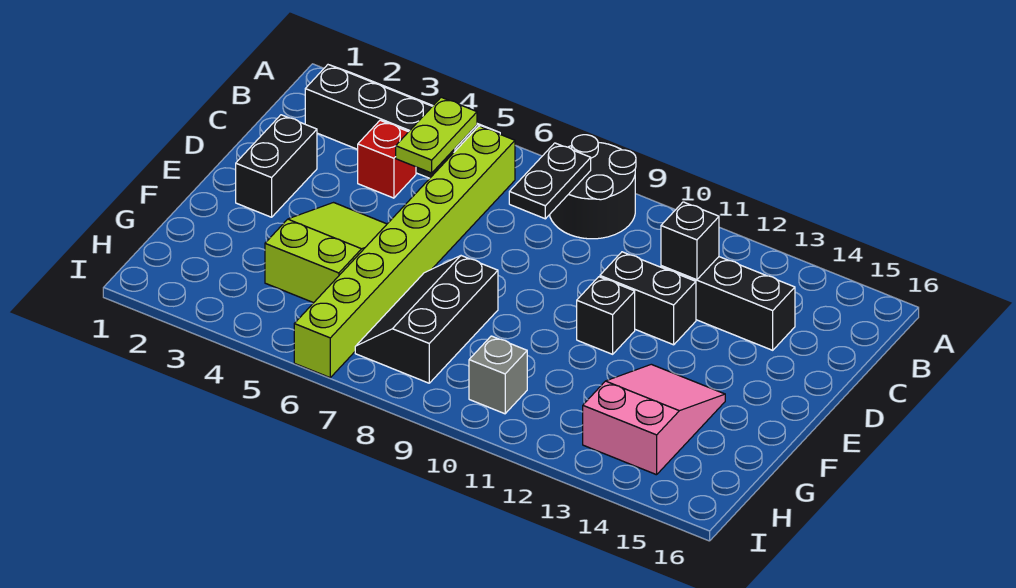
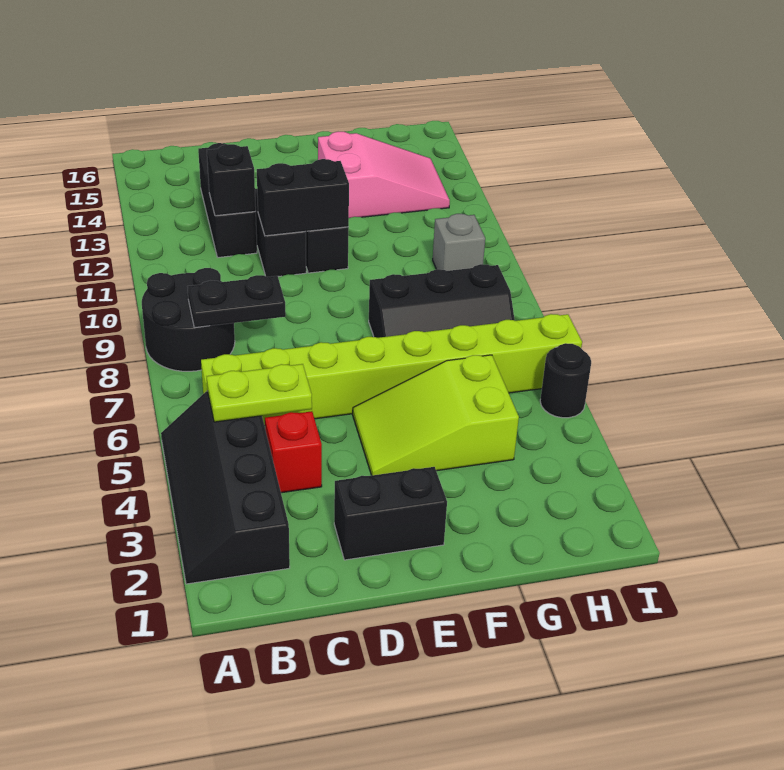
none -> black brick D11:E11 level 2
pink slope F13:H14 level 1 top H -> pink slope F13:H14 level 1 top F
none -> black round brick I5 level 1

